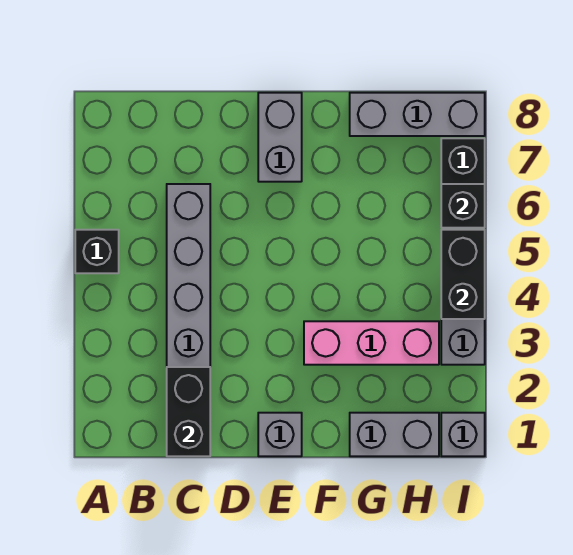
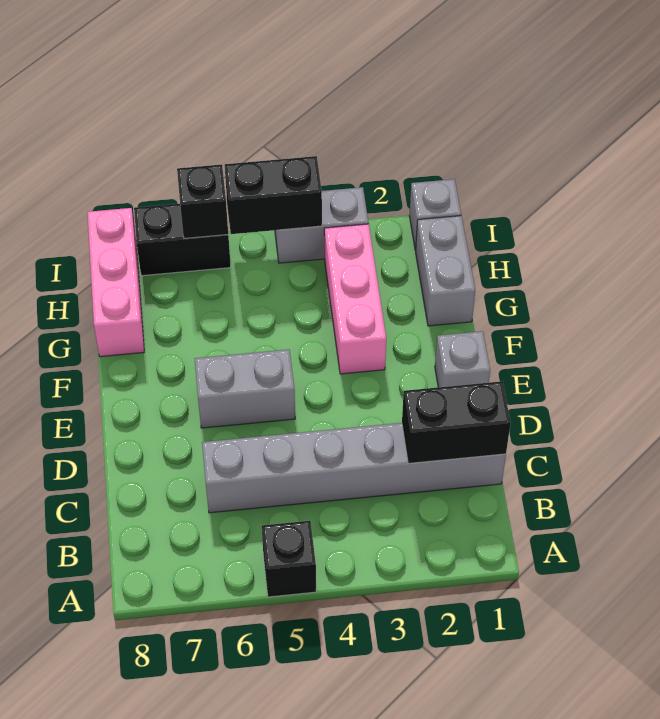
grey brick E7:E8 level 1 -> grey brick E5:E6 level 1
grey brick G8:I8 level 1 -> pink brick G8:I8 level 1

